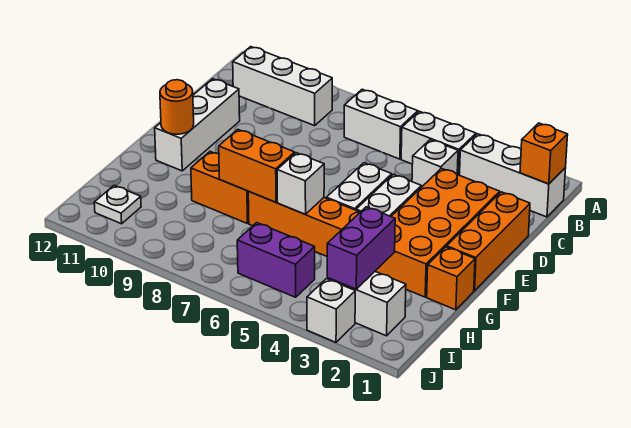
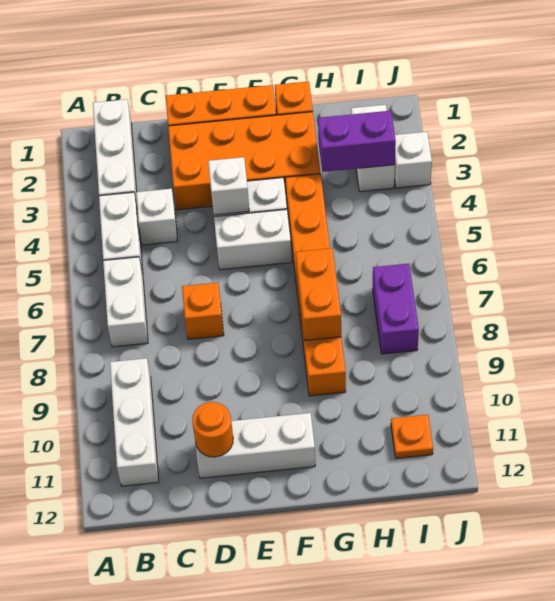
orange brick B1 level 2 -> orange brick D7 level 1
orange round brick F11 level 2 -> orange round brick D11 level 2
white brick G6 level 2 -> white brick E4 level 2
purple brick I5:I6 level 1 -> purple brick I7:I8 level 1
white plate I11 level 1 -> orange plate I11 level 1

